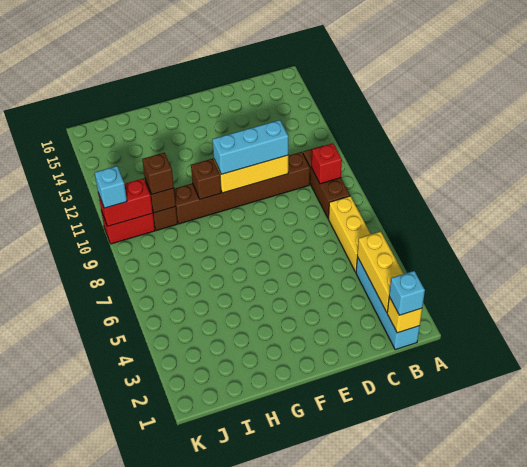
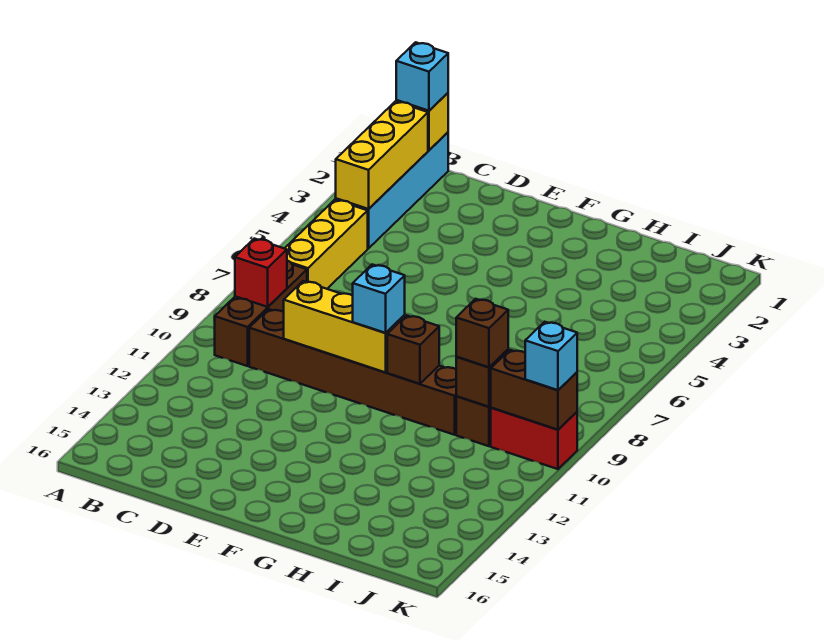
cyan brick D10:F10 level 3 -> cyan brick F10 level 3
red brick J10:K10 level 2 -> brown brick J10:K10 level 2

